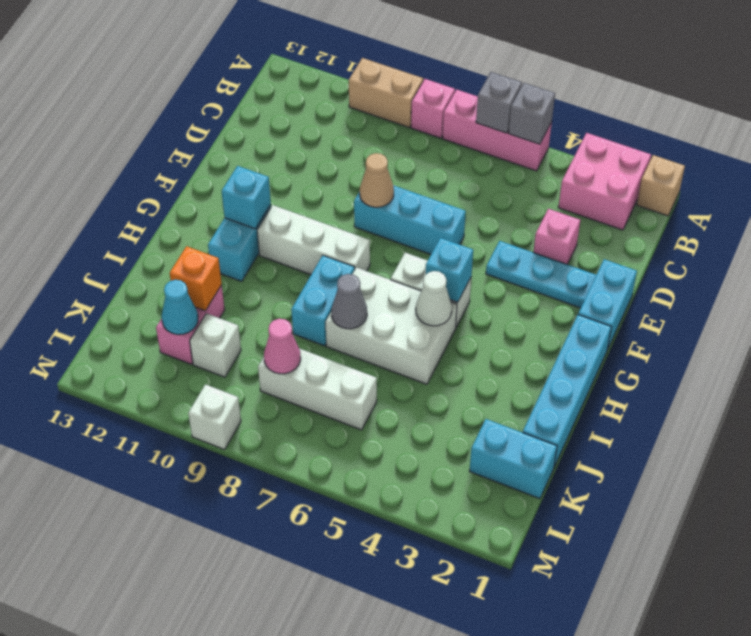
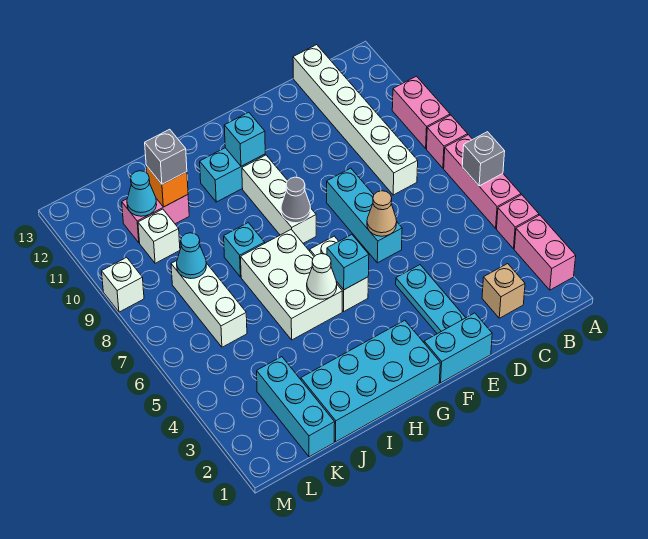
tan brick A1 level 1 -> tan brick C2 level 1
pink brick A2:B3 level 1 -> pink brick A2:A3 level 1
grey brick A5 level 2 -> grey brick J11 level 3
tan brick A9:A10 level 1 -> pink brick A9:A10 level 1
none -> white brick C8:C13 level 1
pink brick D3 level 1 -> pink brick A4 level 1
tan cone E8 level 2 -> tan cone E6 level 2
cyan brick G1:J1 level 1 -> cyan brick G1:J2 level 1
cyan brick H8:I8 level 1 -> cyan brick I8 level 1
grey cone I7 level 2 -> grey cone G8 level 2
cyan brick K1:K2 level 1 -> cyan brick K1:K3 level 1
pink cone K8 level 2 -> cyan cone K8 level 2

